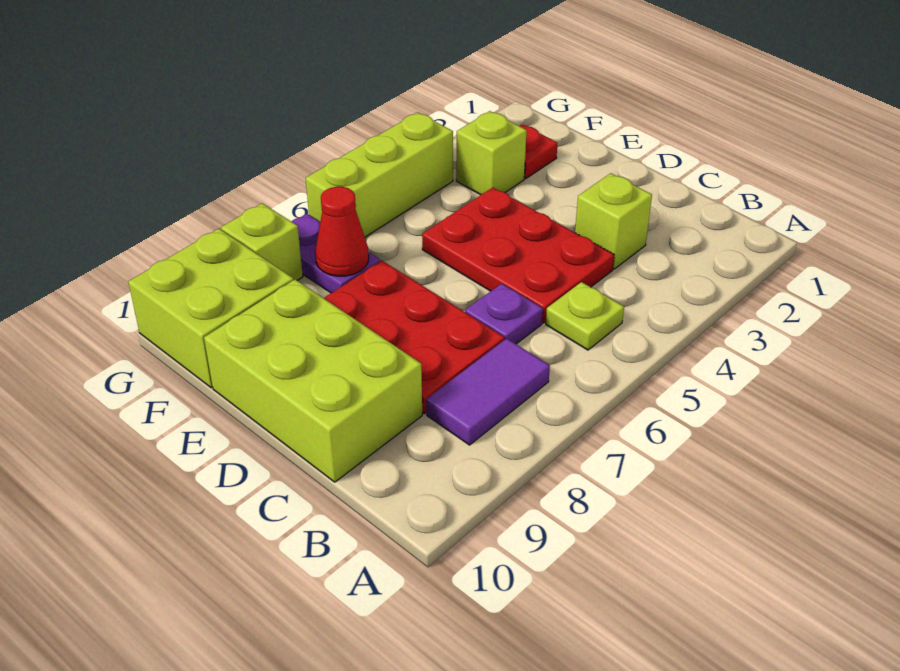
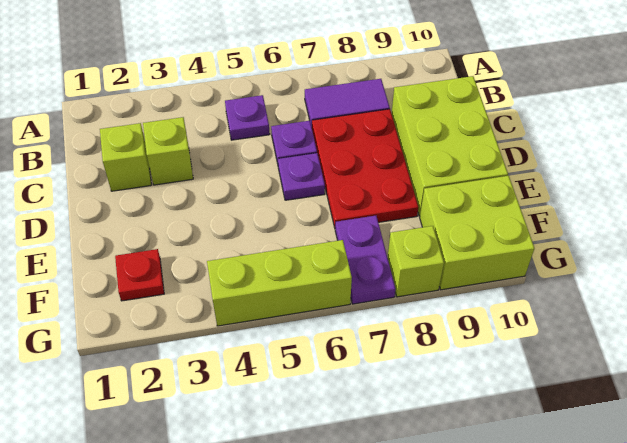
lime plate B5 level 1 -> purple plate B5 level 1
red plate C4:E5 level 1 -> none
none -> purple plate D6 level 1
lime brick F3 level 1 -> lime brick C2 level 1
red cone F7 level 2 -> none

